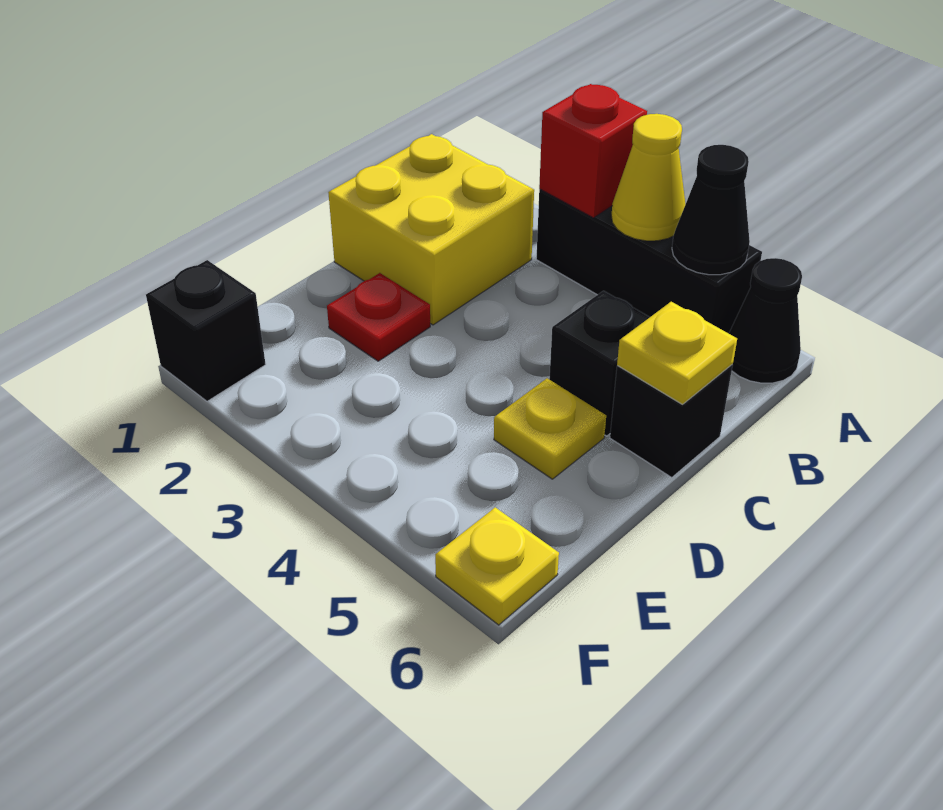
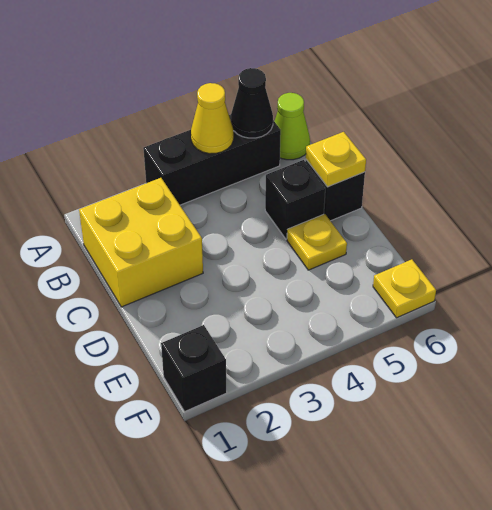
red brick A3 level 2 -> none
black cone A6 level 1 -> lime cone A6 level 1
red plate D2 level 1 -> none

